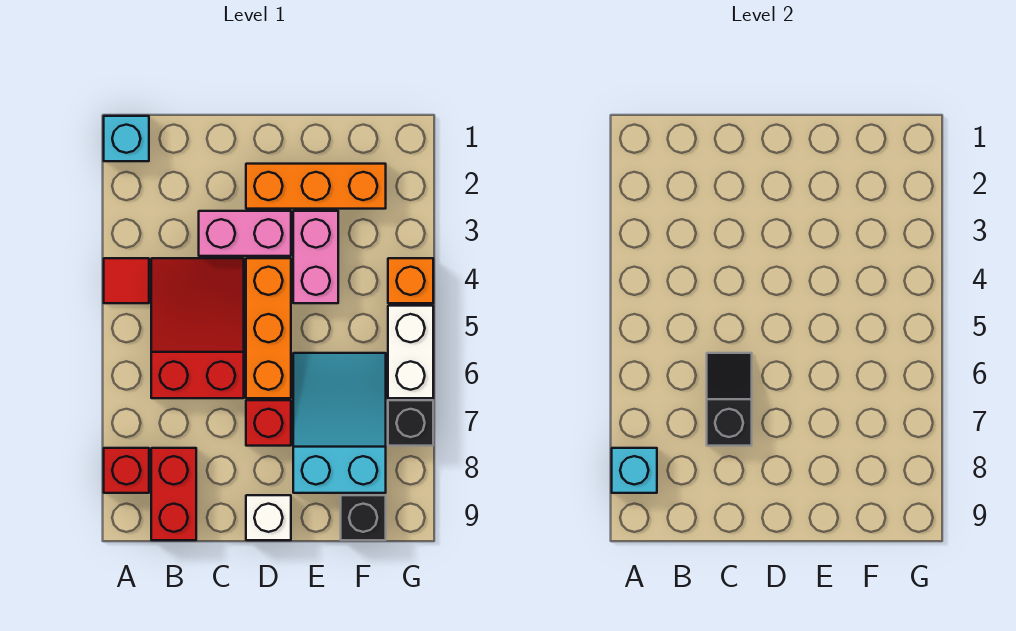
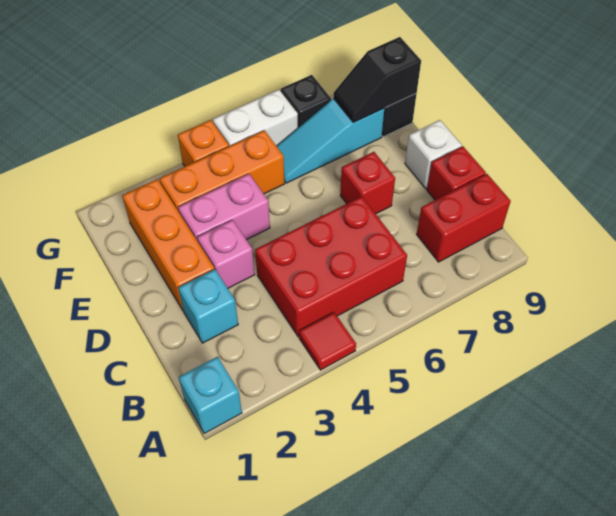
red brick A8 level 1 -> red brick C9 level 1
cyan brick A8 level 2 -> cyan brick C2 level 1
red slope B4:C6 level 1 top 6 -> red brick B4:C6 level 1
pink brick C3:D3 level 1 -> pink brick D3 level 1
black slope C6:C7 level 2 top 7 -> black slope F8:F9 level 2 top 9
orange brick D4:D6 level 1 -> orange brick F3:F5 level 1
cyan slope E6:F8 level 1 top 8 -> cyan slope F6:F8 level 1 top 8

